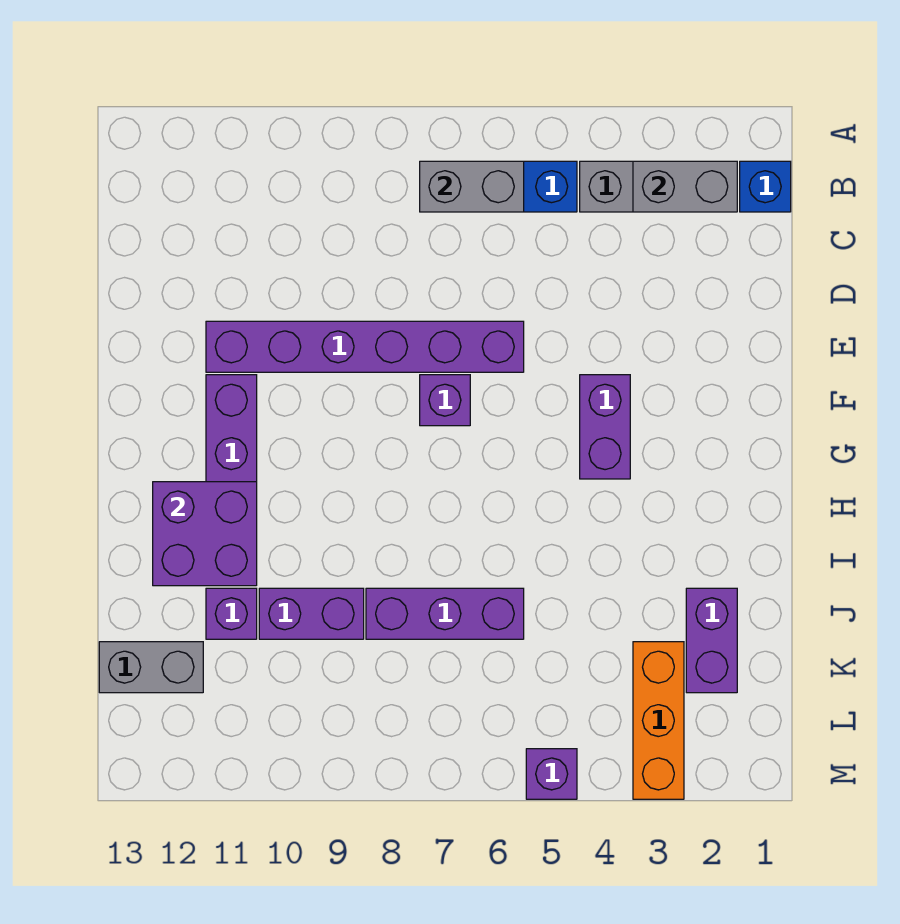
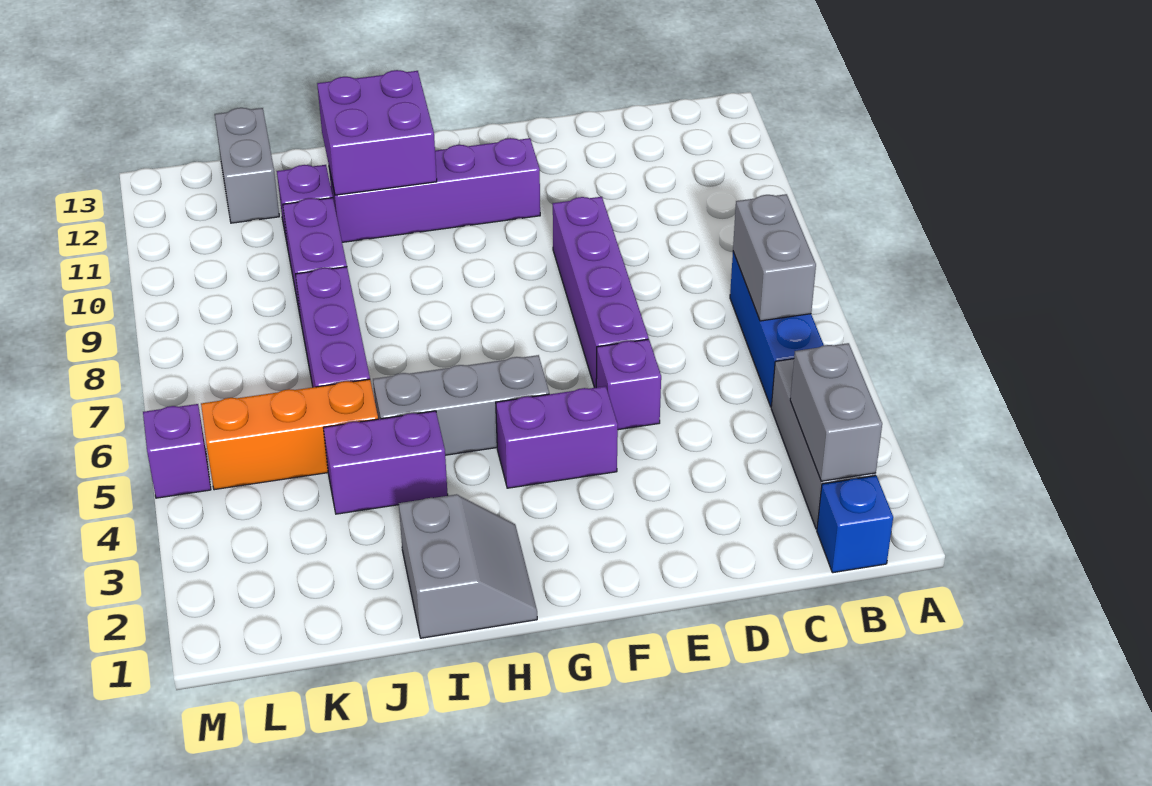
purple brick E6:E11 level 1 -> purple brick E6:E9 level 1
purple brick F7 level 1 -> purple brick E5 level 1
none -> grey brick G5:I5 level 1
none -> grey slope H1:I2 level 1 top I
purple brick J2:K2 level 1 -> purple brick I4:J4 level 1
orange brick K3:M3 level 1 -> orange brick J5:L5 level 1

